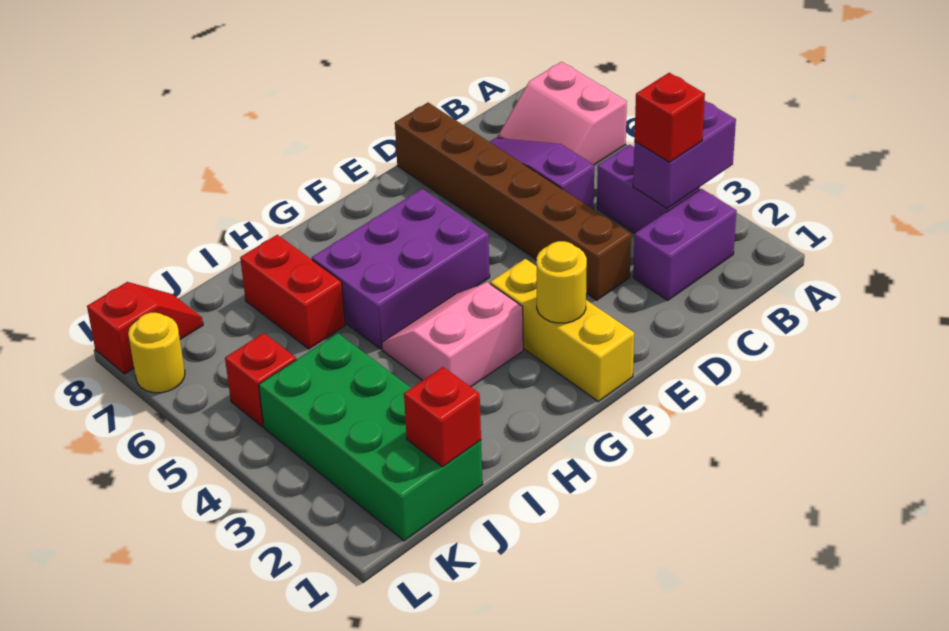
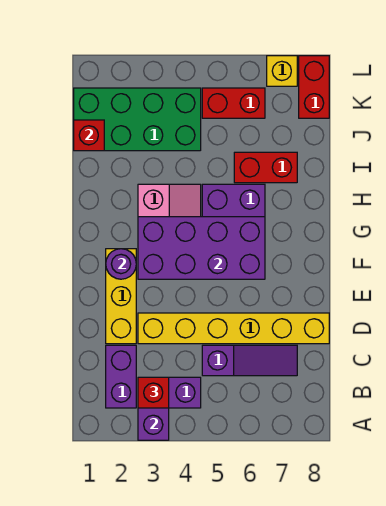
pink slope A6:B7 level 1 top A -> none
brown brick D3:D8 level 1 -> yellow brick D3:D8 level 1
yellow brick F1:F3 level 1 -> yellow brick D2:F2 level 1
yellow round brick F2 level 2 -> purple round brick F2 level 2
none -> purple brick F3:G6 level 2
red brick K5 level 1 -> red brick K5:K6 level 1
red slope K8:L8 level 1 top L -> red brick K8:L8 level 1
yellow round brick L7 level 1 -> yellow brick L7 level 1

